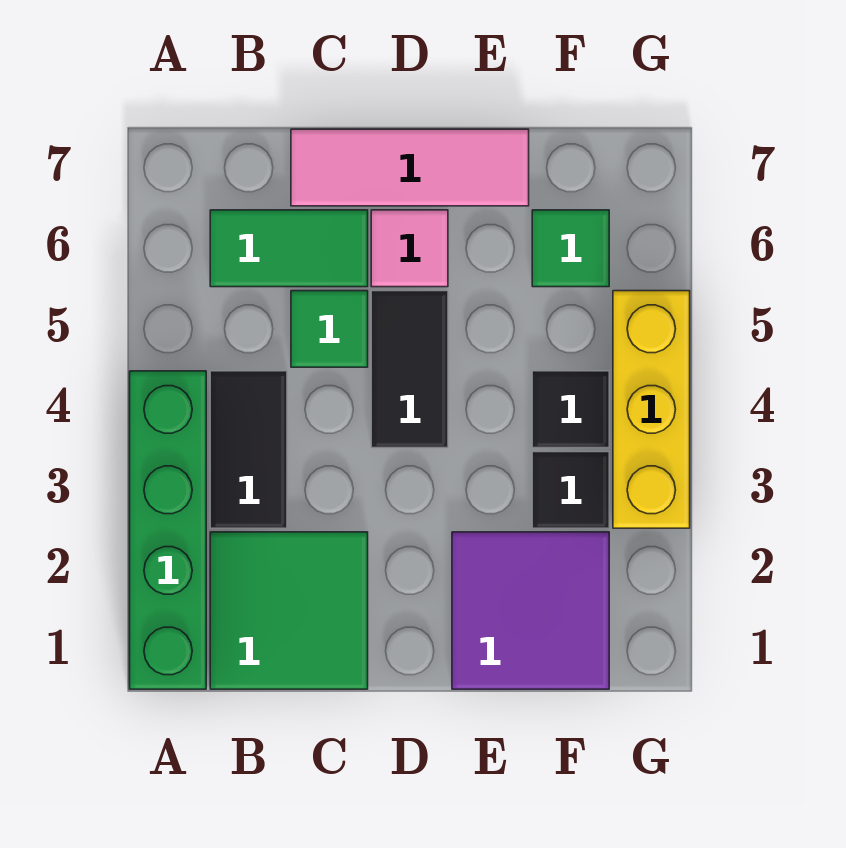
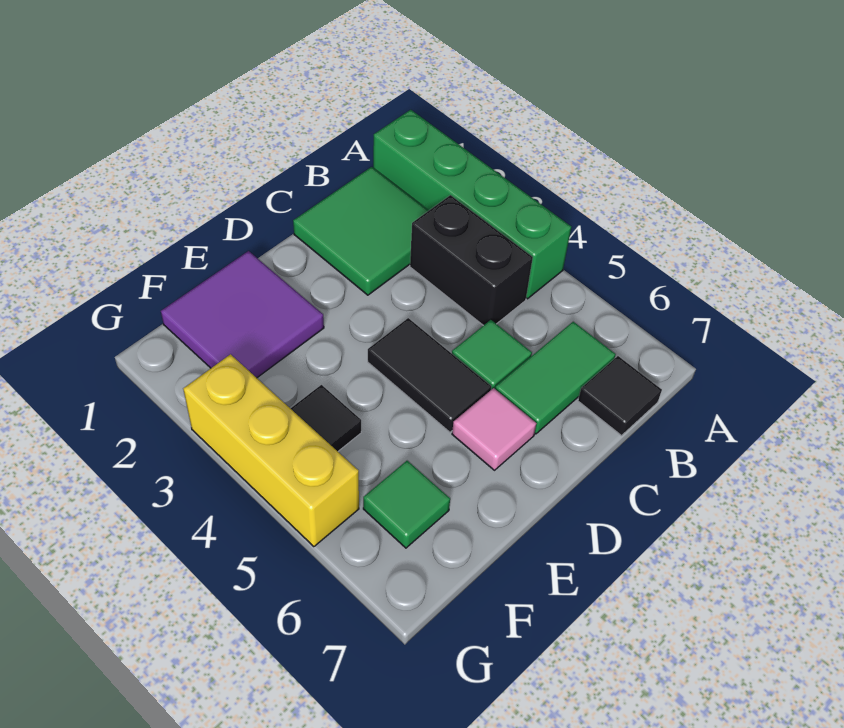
black tile B3:B4 level 1 -> black brick B3:B4 level 1
pink tile C7:E7 level 1 -> none
black tile F3 level 1 -> black tile B7 level 1

